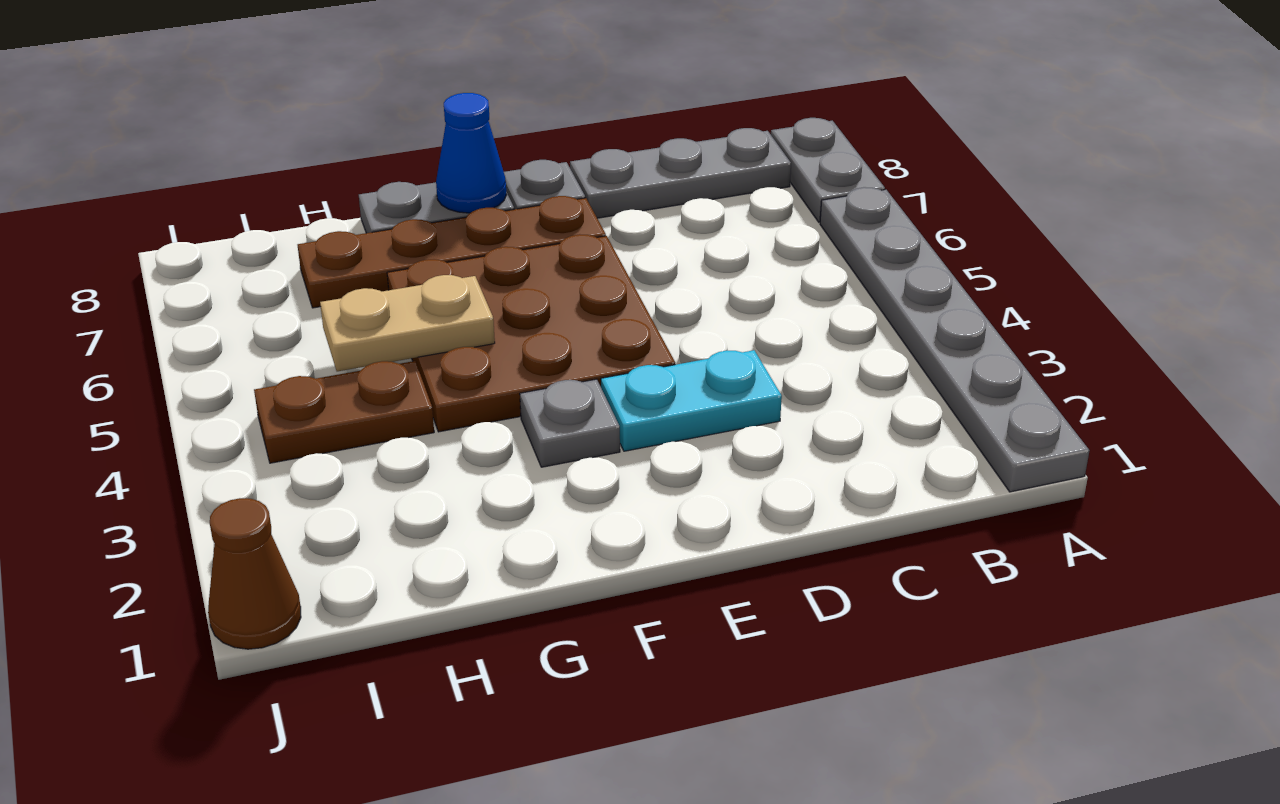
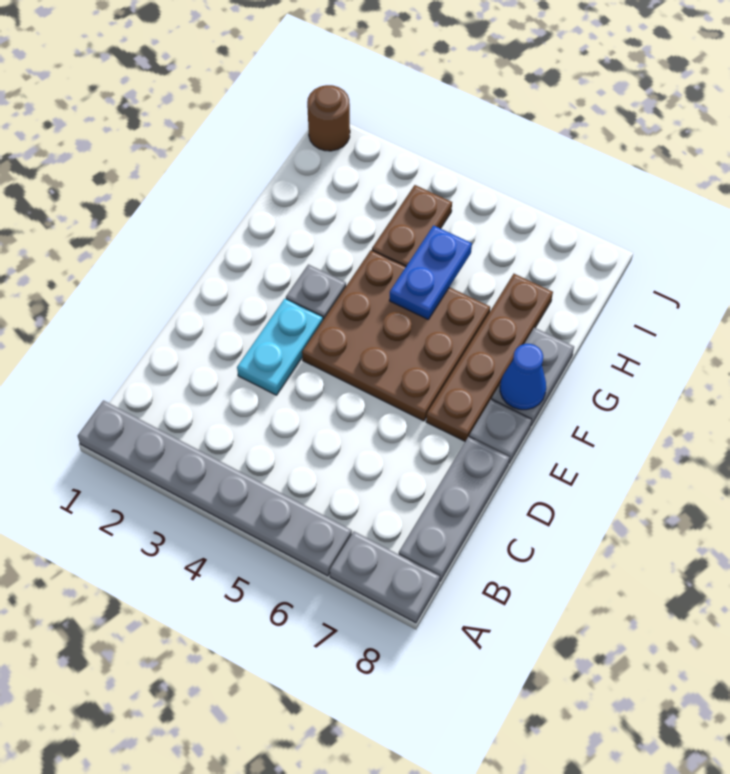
tan plate G5:H5 level 2 -> blue plate G5:H5 level 2
brown cone J1 level 1 -> brown round brick J1 level 1

